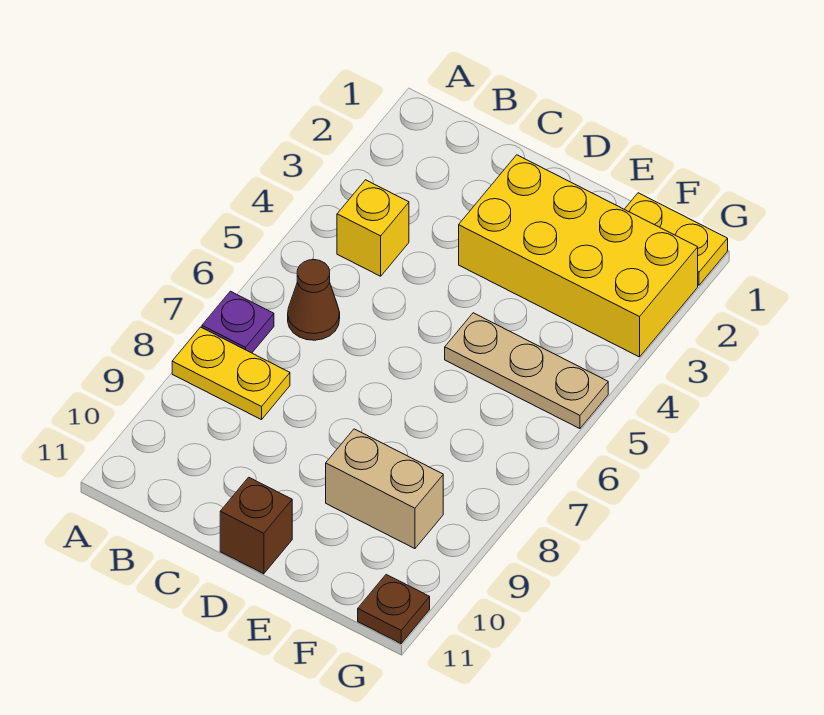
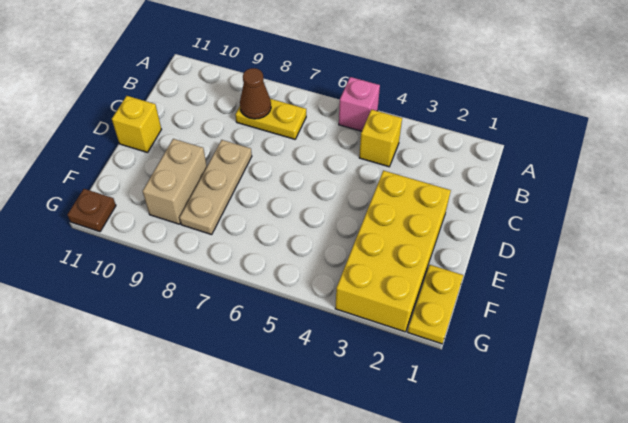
none -> pink brick A5 level 1
purple plate A7 level 1 -> none
yellow plate A8:B8 level 1 -> yellow plate B7:B8 level 1
brown cone B6 level 1 -> brown cone B8 level 2
brown brick D11 level 1 -> yellow brick D11 level 1
tan plate E5:G5 level 1 -> tan plate D8:F8 level 1

